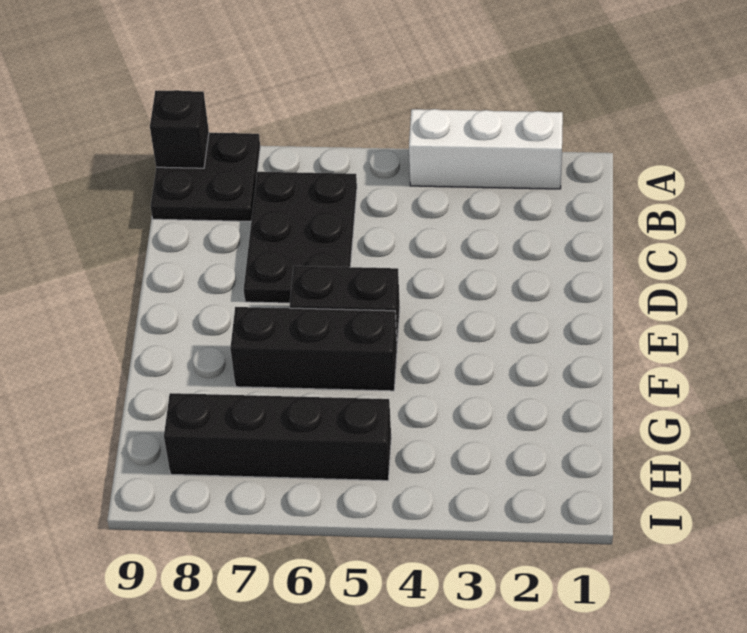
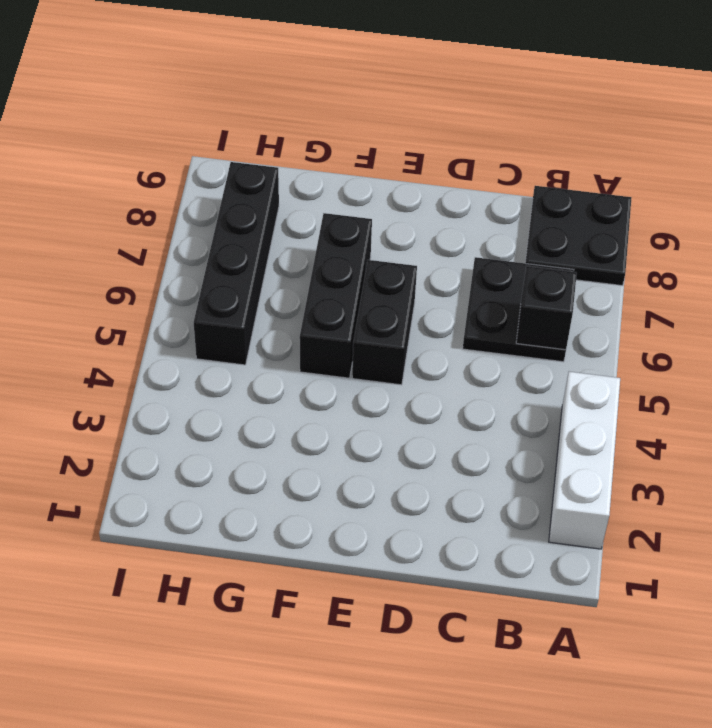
black brick A9 level 2 -> black brick B6 level 2
black plate B6:D7 level 1 -> black plate B6:C7 level 1

